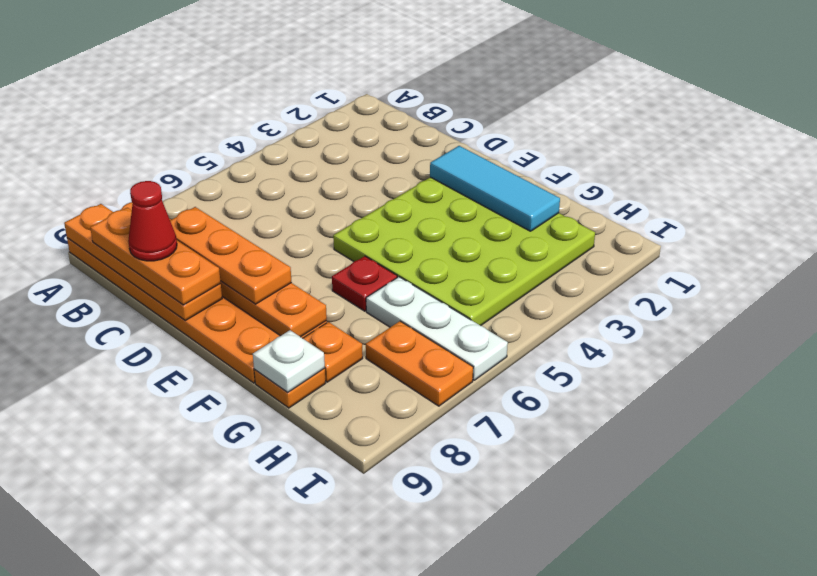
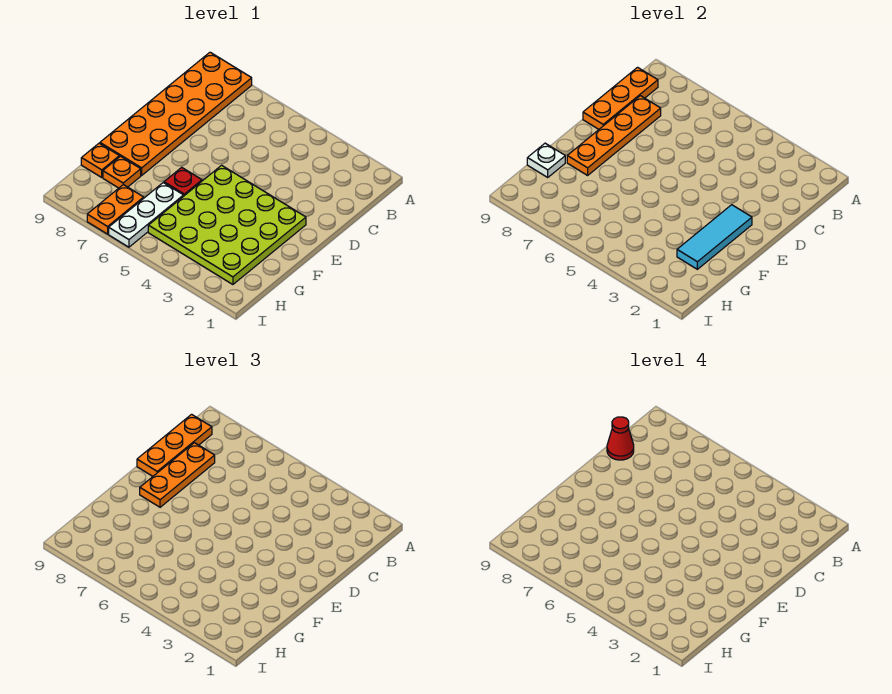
orange plate A9:D9 level 2 -> orange plate B9:D9 level 2

